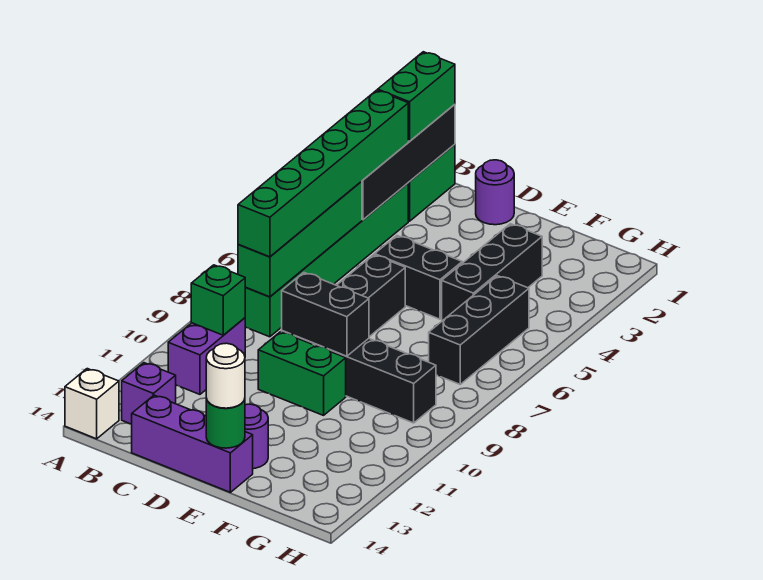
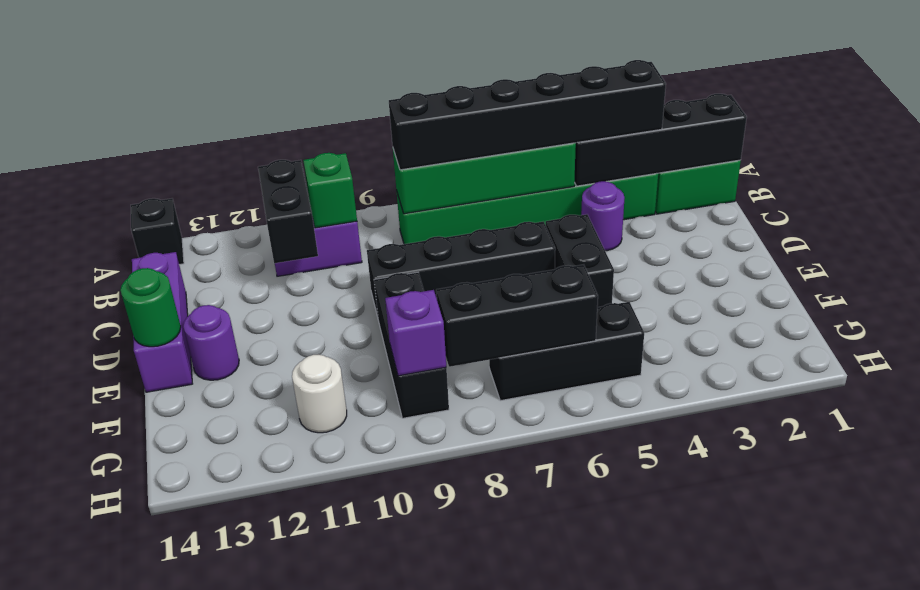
white brick A14 level 1 -> black brick A14 level 1
green brick B1:B2 level 3 -> none
green brick B3:B8 level 3 -> black brick B3:B8 level 3
purple brick B13 level 1 -> purple brick G9 level 2
purple round brick D1 level 1 -> purple round brick C4 level 1
black brick D9:E9 level 2 -> black brick B11:C11 level 2
green brick D10:E10 level 1 -> none
white round brick E14 level 3 -> white round brick G11 level 1
black brick F3:F5 level 1 -> black brick G6:G8 level 2

